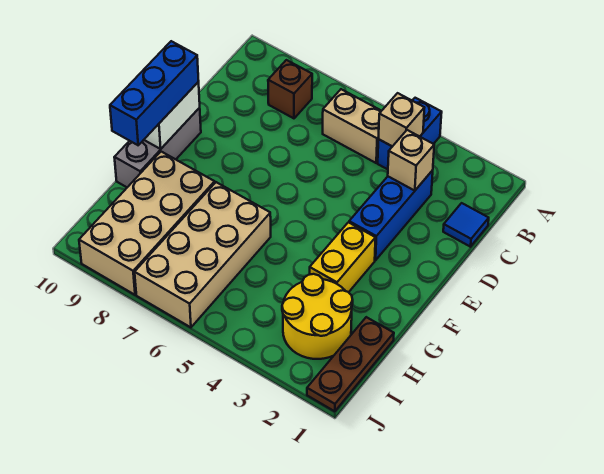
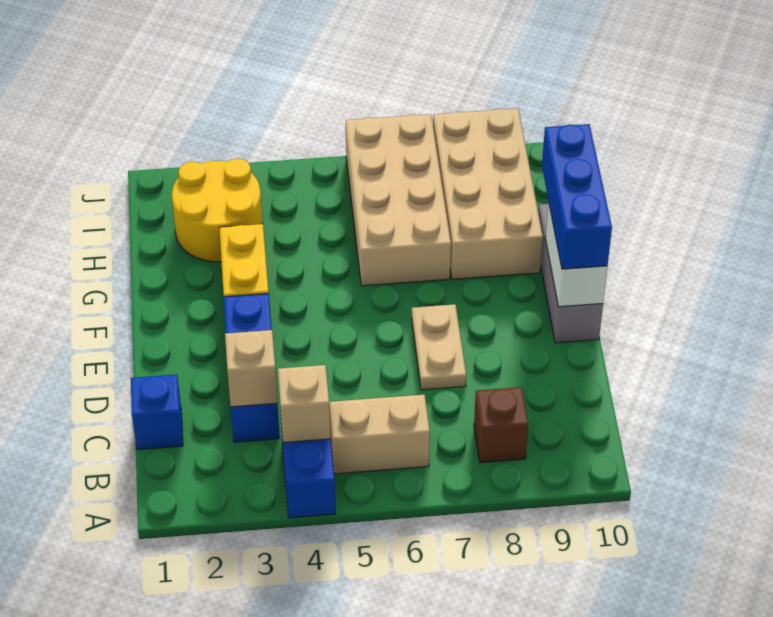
blue tile C1 level 1 -> blue brick C1 level 1
none -> tan plate D7:E7 level 1
brown plate H1:J1 level 1 -> none

